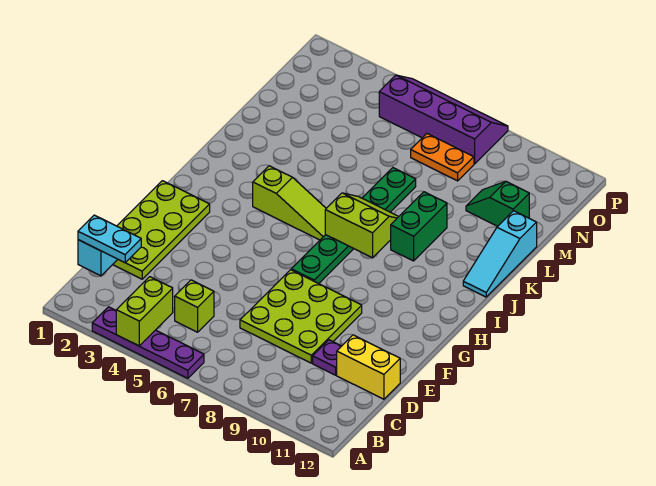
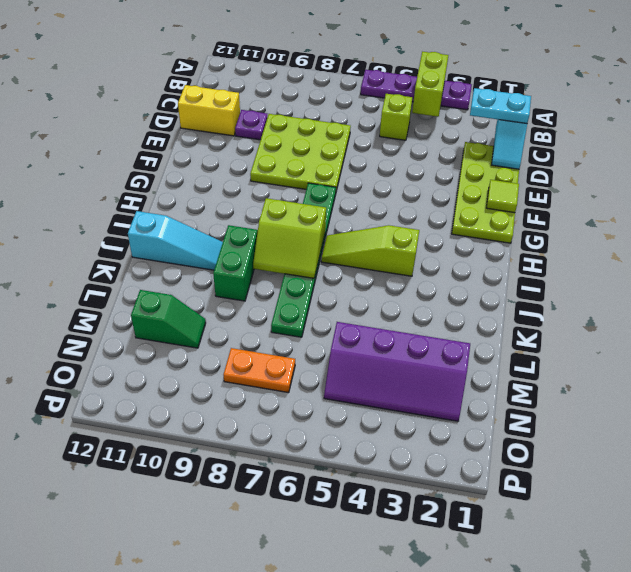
none -> lime tile F1 level 2
cyan slope J12:L12 level 1 top L -> cyan slope J10:J12 level 1 top 12
purple slope O5:P8 level 1 top O -> purple slope M2:N5 level 1 top M

